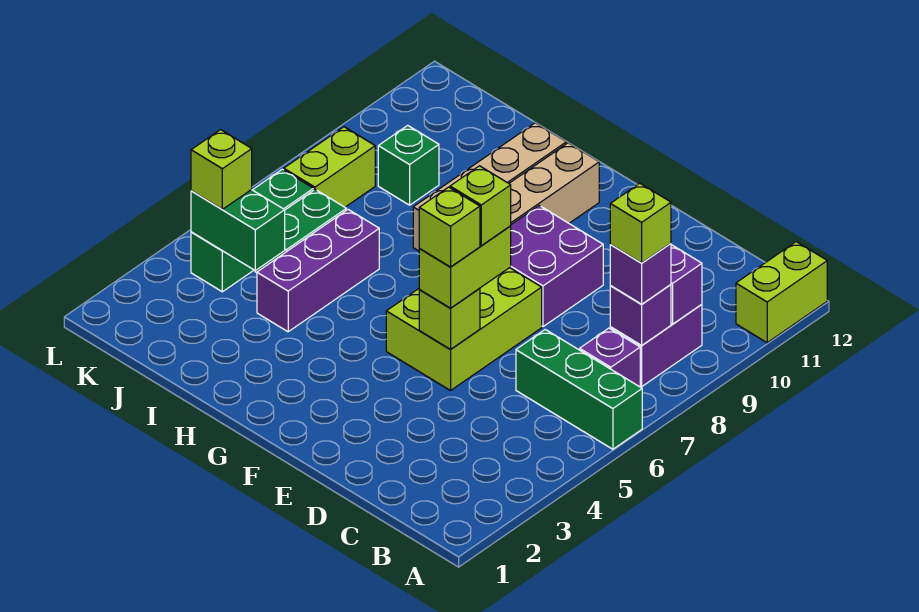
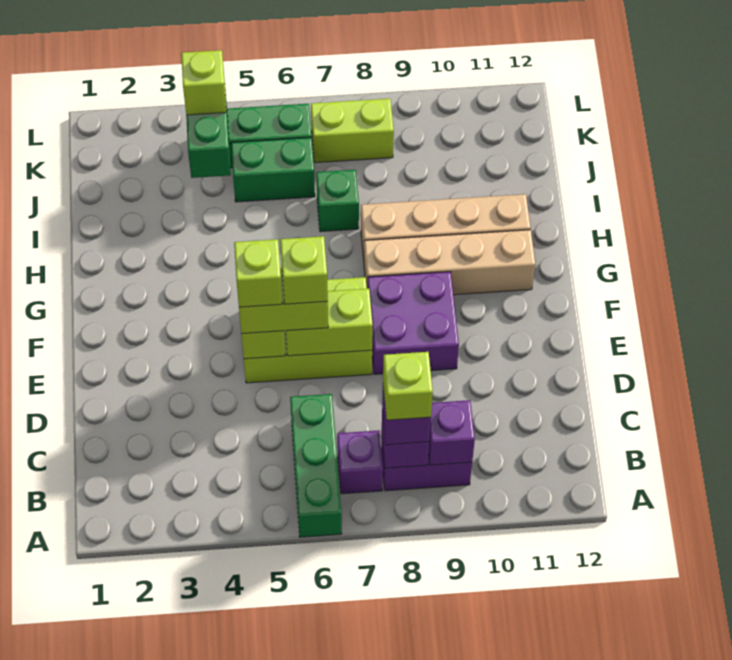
lime brick A11:A12 level 1 -> lime brick E6:E7 level 2
purple brick I4:I6 level 1 -> none
green brick J9 level 1 -> green brick I7 level 1

